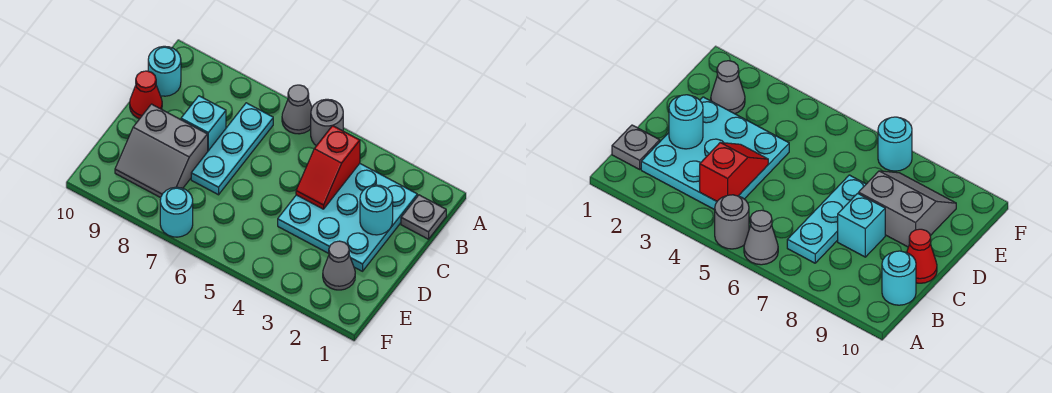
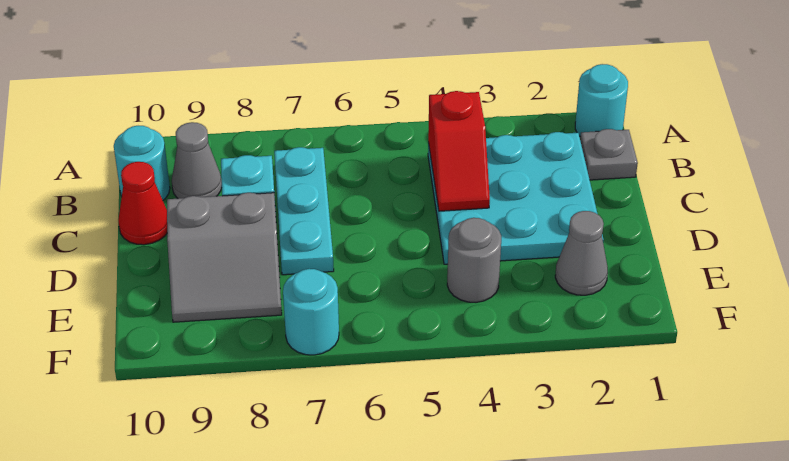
grey round brick A5 level 1 -> grey round brick E4 level 1
grey cone A6 level 1 -> grey cone B9 level 1
cyan round brick C2 level 2 -> cyan round brick A1 level 1

